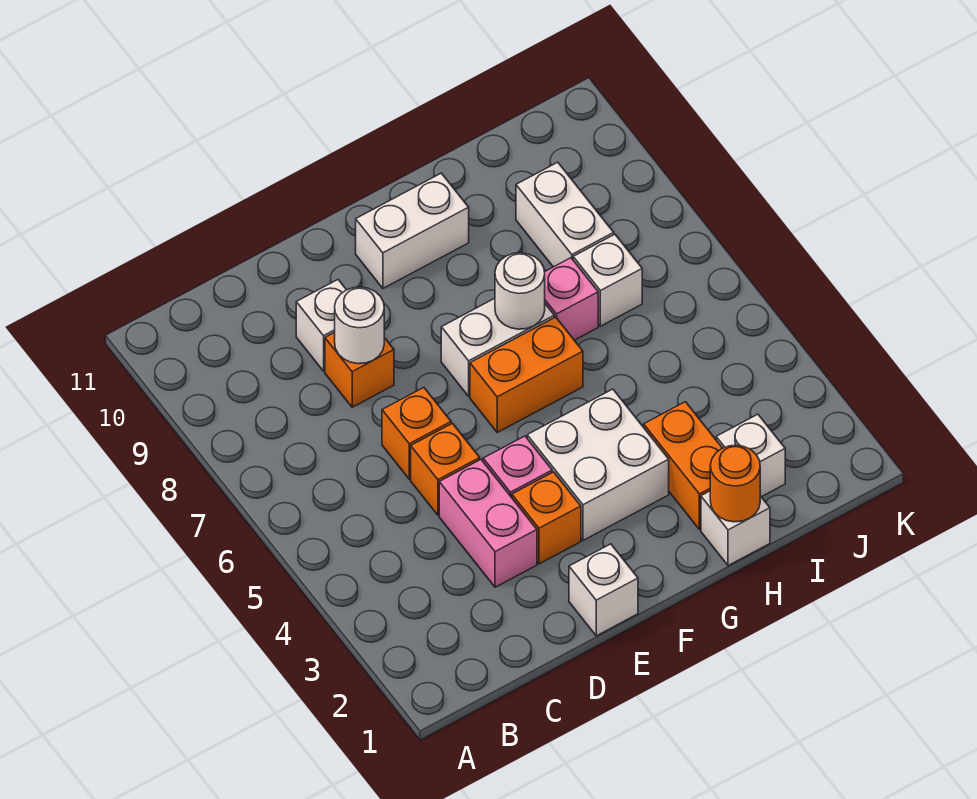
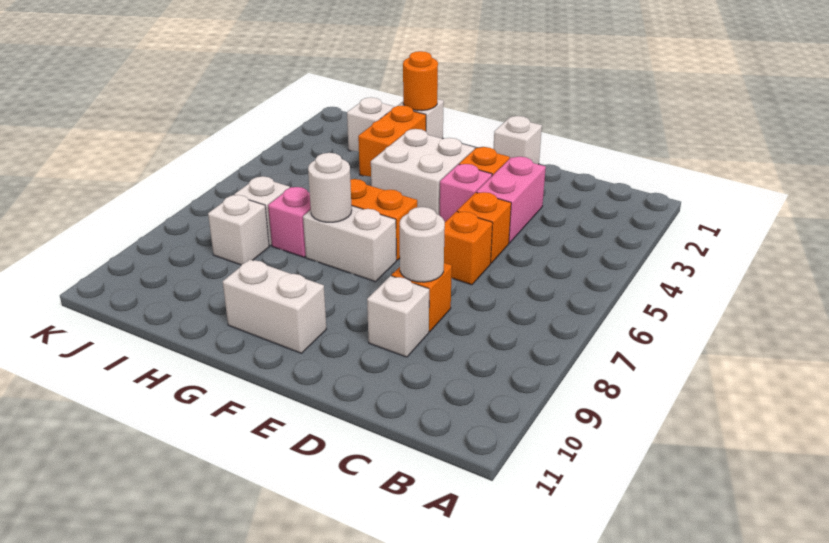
white brick I8:I9 level 1 -> white brick I8 level 1

